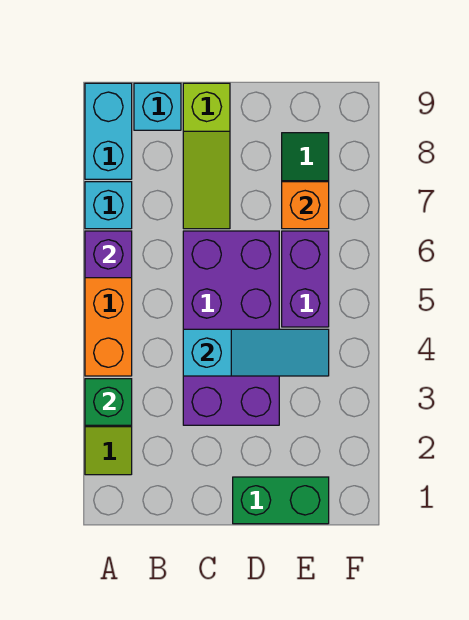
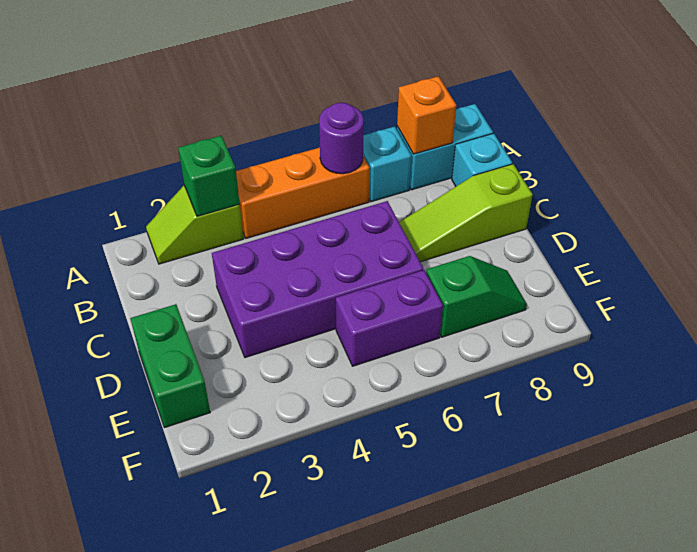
purple brick A6 level 2 -> purple round brick A6 level 2
cyan slope C4:E4 level 2 top C -> none
orange brick E7 level 2 -> orange brick A8 level 2

